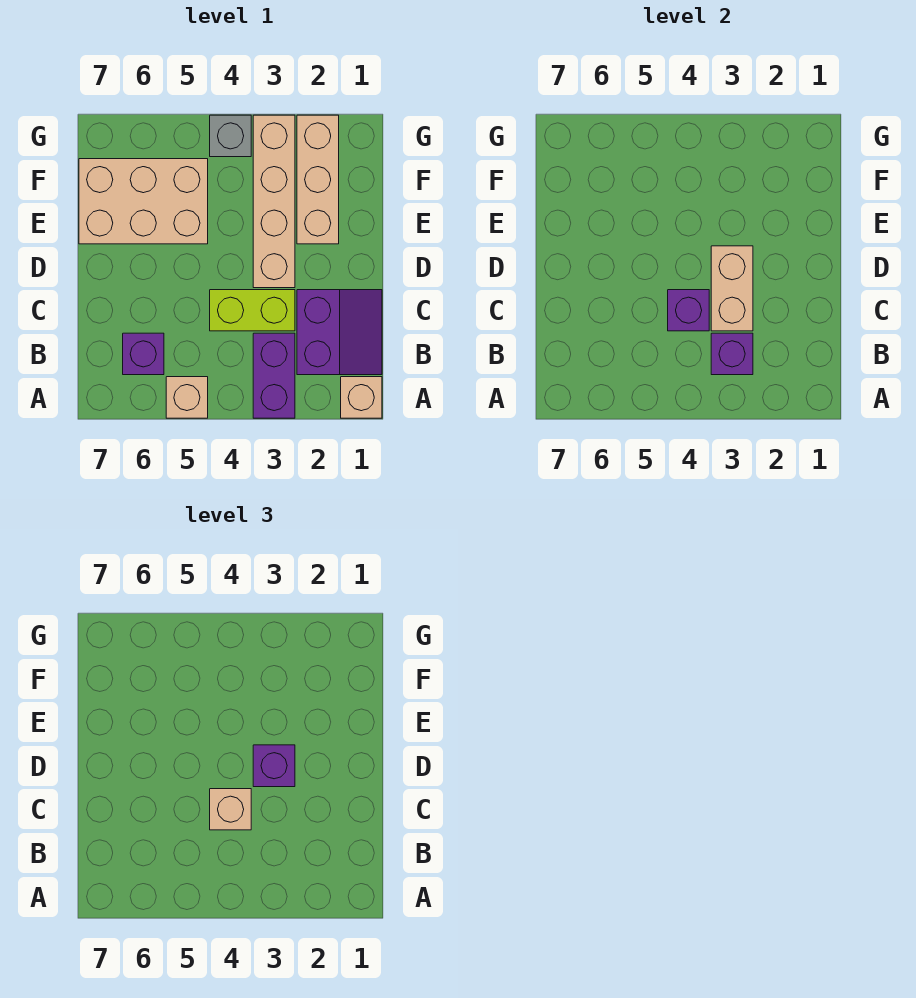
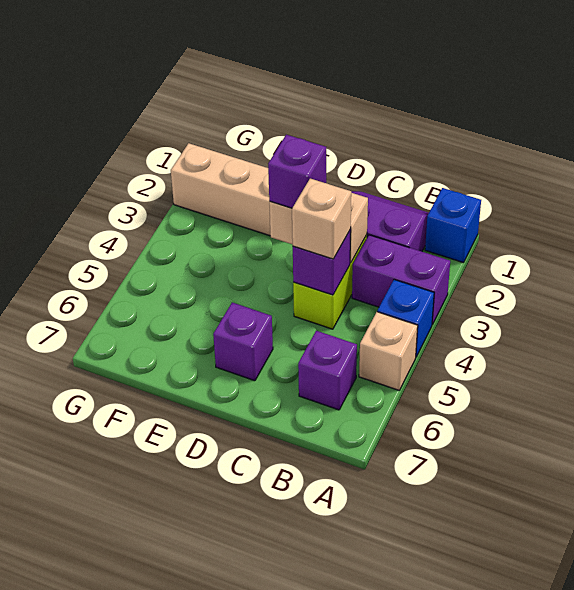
tan brick A1 level 1 -> blue brick A1 level 1
none -> blue brick A4 level 1
purple brick B3 level 2 -> purple brick D6 level 1
tan brick D3:G3 level 1 -> none
tan brick E5:F7 level 1 -> none
grey brick G4 level 1 -> none

